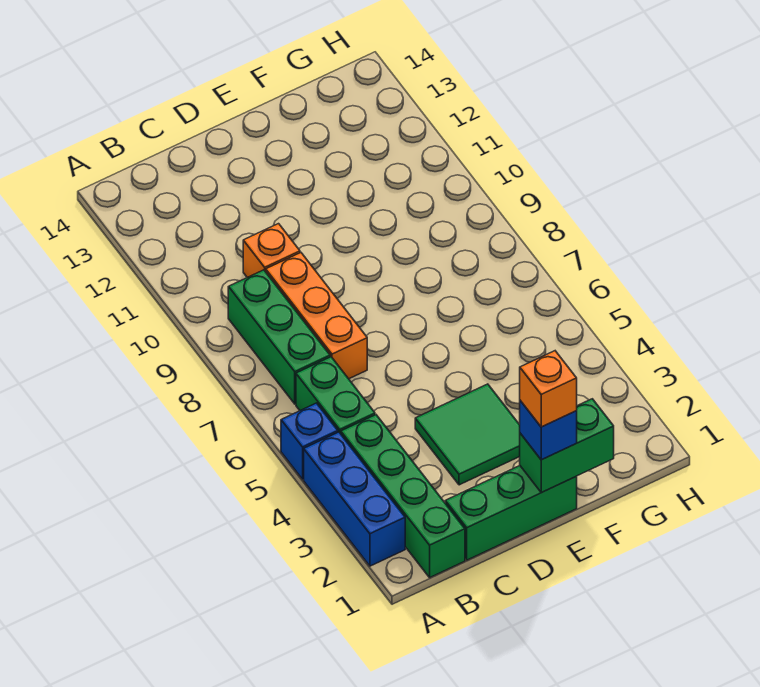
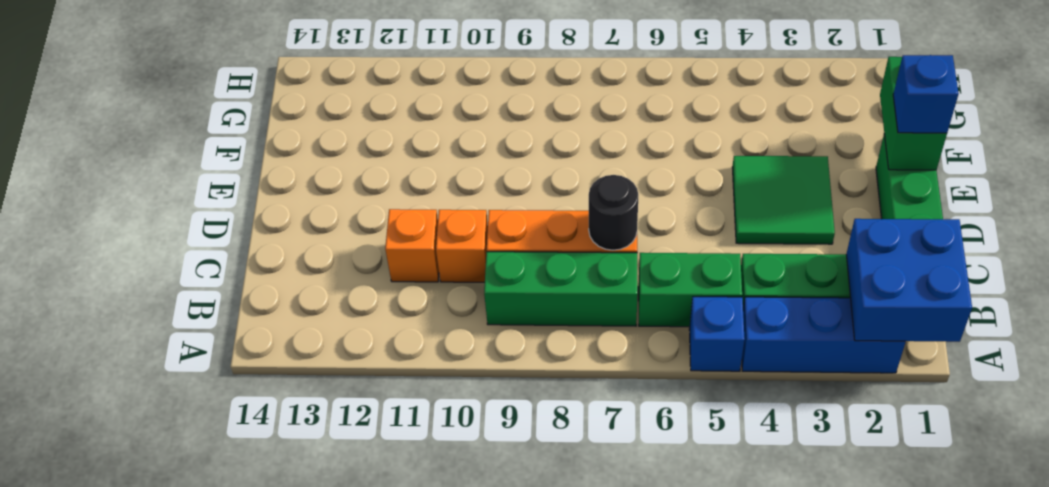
none -> blue brick A1:B2 level 2
none -> black round brick C7 level 2
orange brick E1 level 4 -> orange brick C11 level 1

